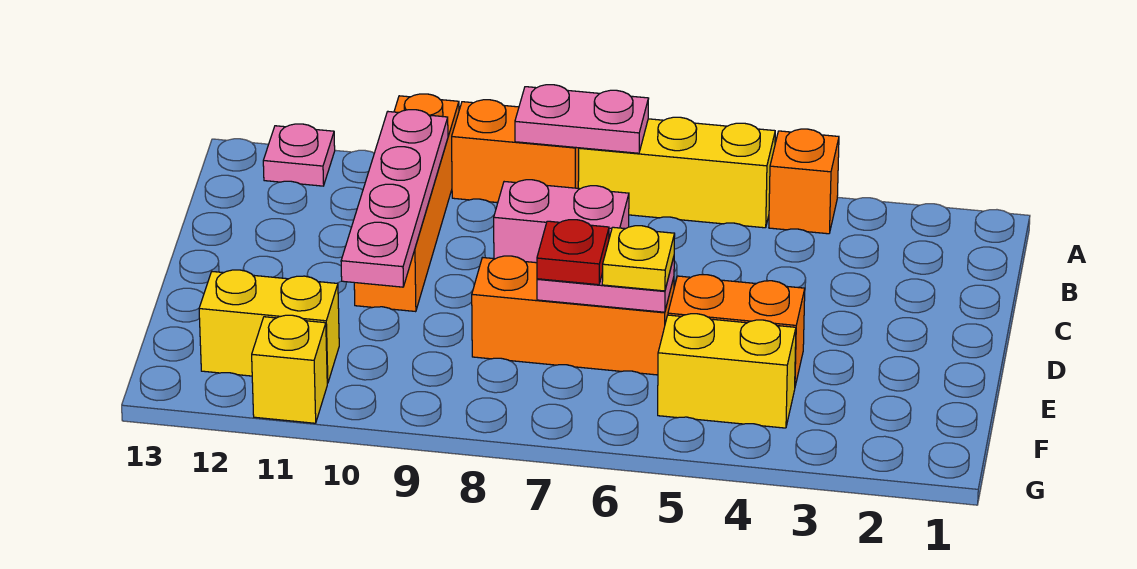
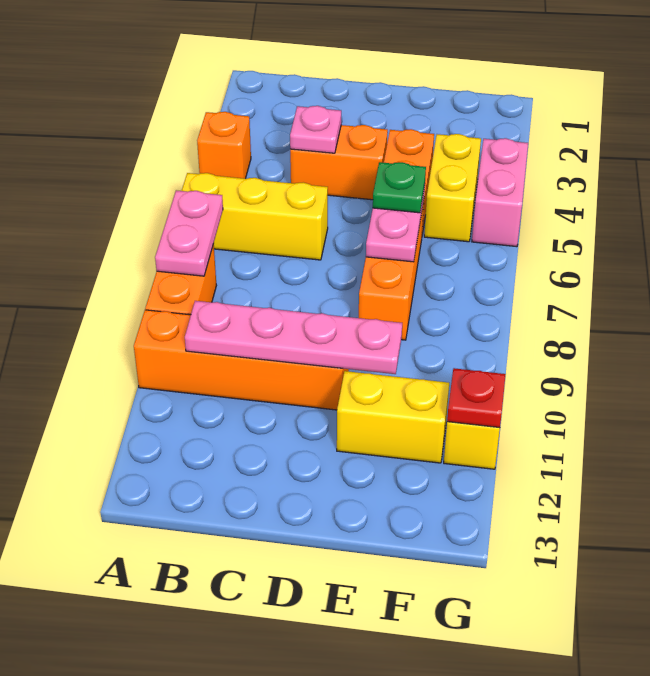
yellow brick A5:A7 level 1 -> yellow brick A6:C6 level 1
pink plate A12 level 1 -> pink plate C4 level 2
none -> orange brick C4:D4 level 1
pink brick C7:C8 level 1 -> pink brick G4:G5 level 1
yellow plate E6 level 3 -> green plate E6 level 3
red plate E7 level 3 -> red plate G11 level 2
yellow brick F11:F12 level 1 -> yellow brick E11:F11 level 1

